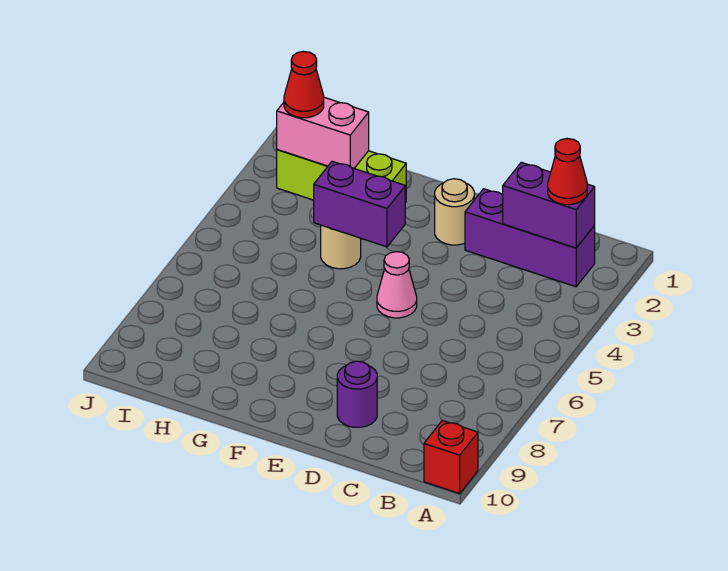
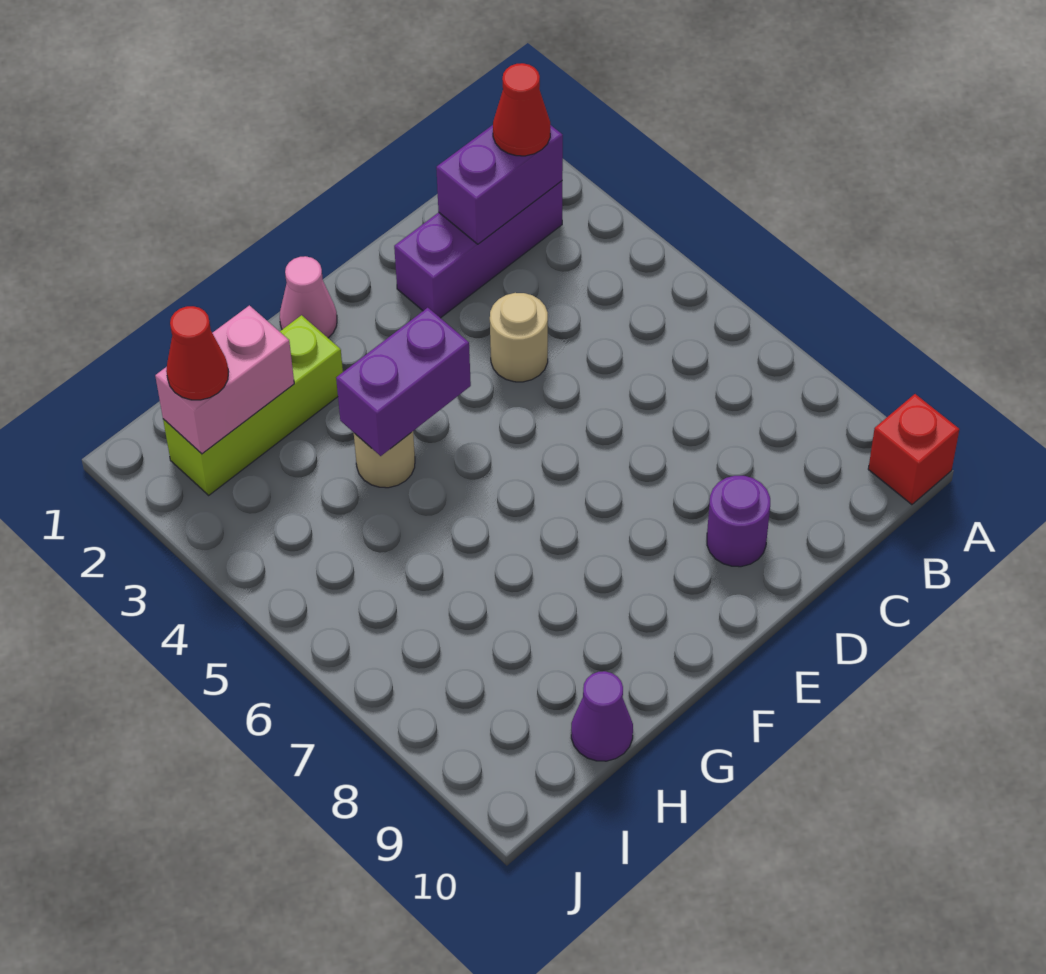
tan round brick E2 level 1 -> tan round brick D4 level 1
pink cone E5 level 1 -> pink cone F1 level 1
none -> purple cone H10 level 1

